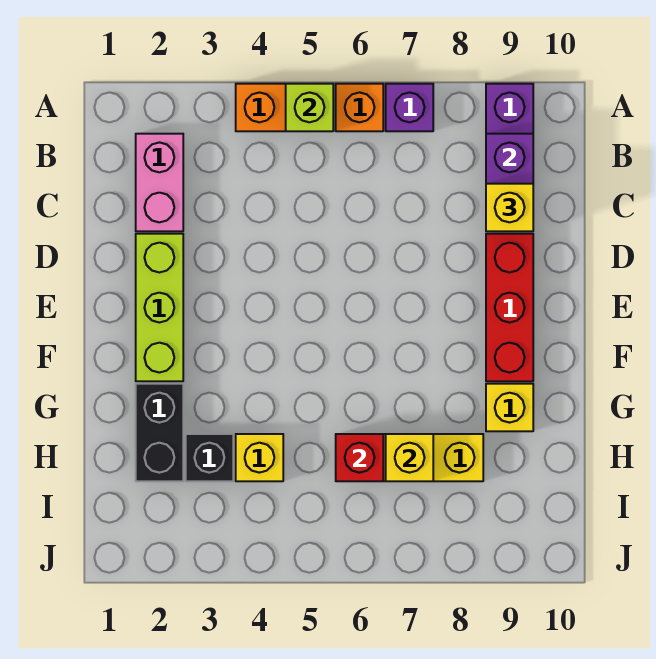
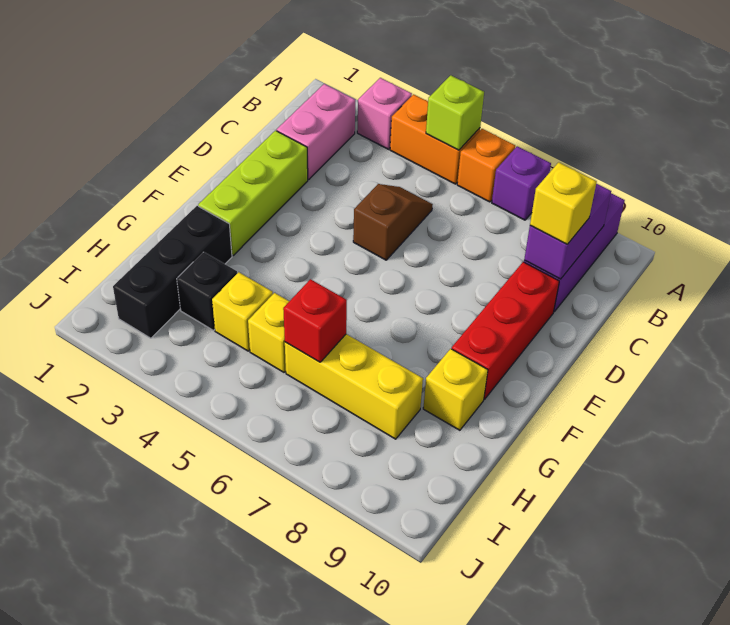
none -> pink brick A3 level 1
none -> brown slope C5:D5 level 1 top D
black brick G2:H2 level 1 -> black brick G2:I2 level 1
yellow brick H7 level 2 -> yellow brick H5 level 1

